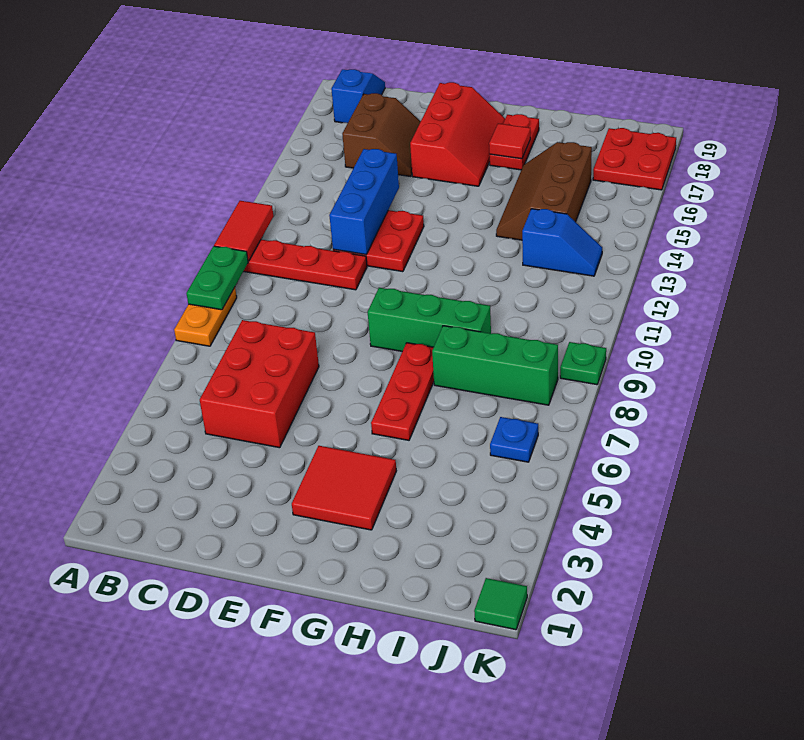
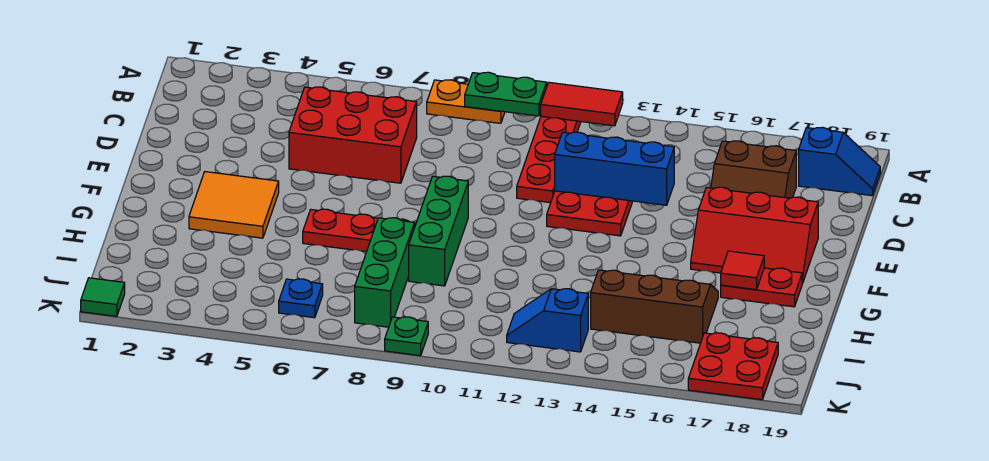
red tile F3:G4 level 1 -> orange tile F3:G4 level 1
blue slope I13:J13 level 1 top I -> blue slope J12:J13 level 1 top 13

